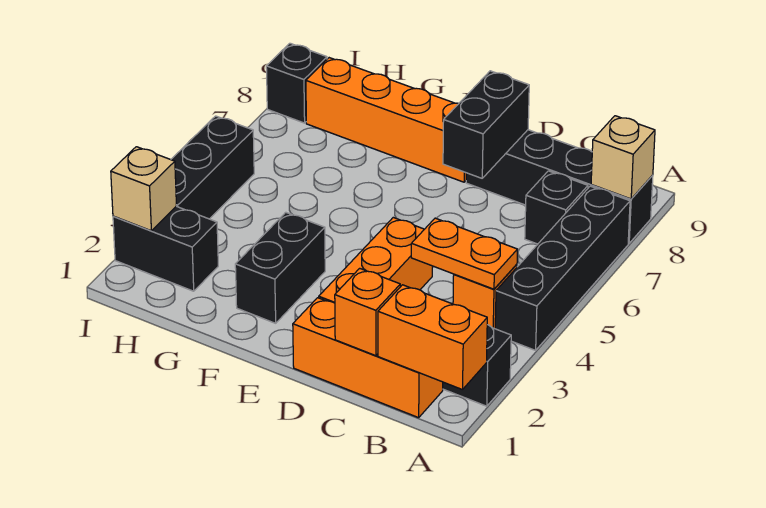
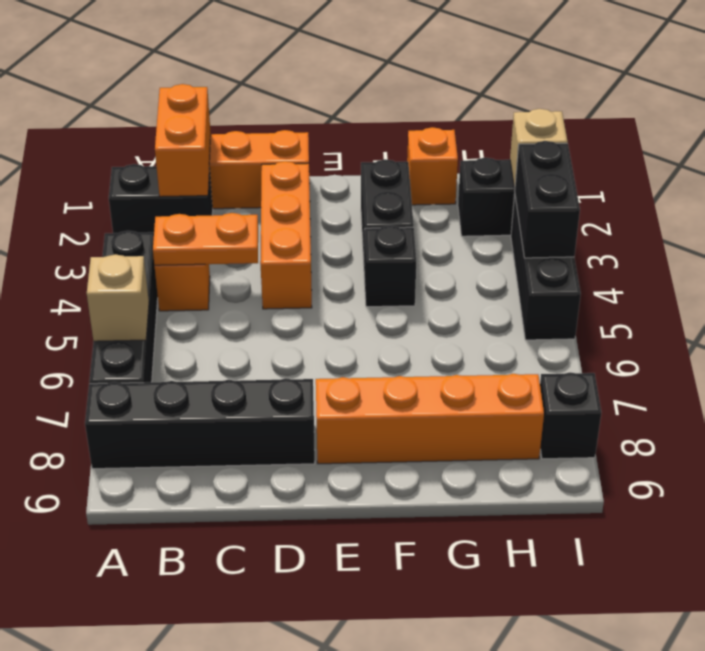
orange brick A1:B1 level 2 -> orange brick B1:B2 level 2
tan brick A8 level 2 -> tan brick A6 level 2
black brick B7 level 1 -> black brick F4 level 1
orange brick C1 level 2 -> orange brick G1 level 1
black brick D7:D8 level 2 -> black brick I3:I4 level 2

